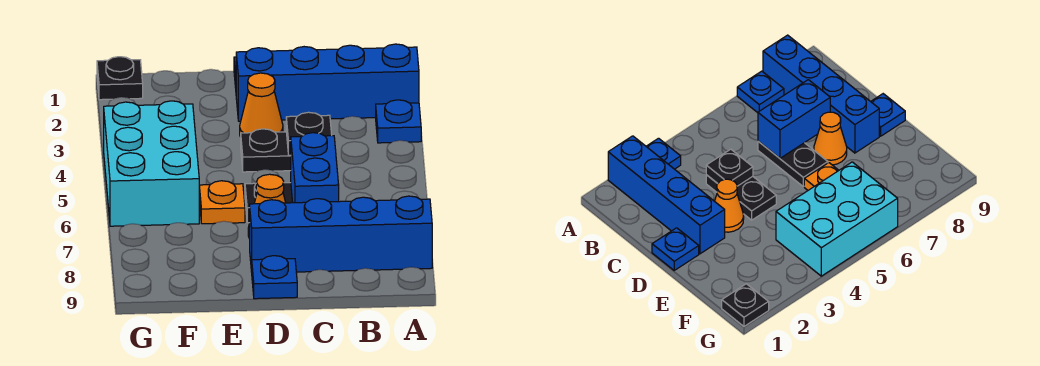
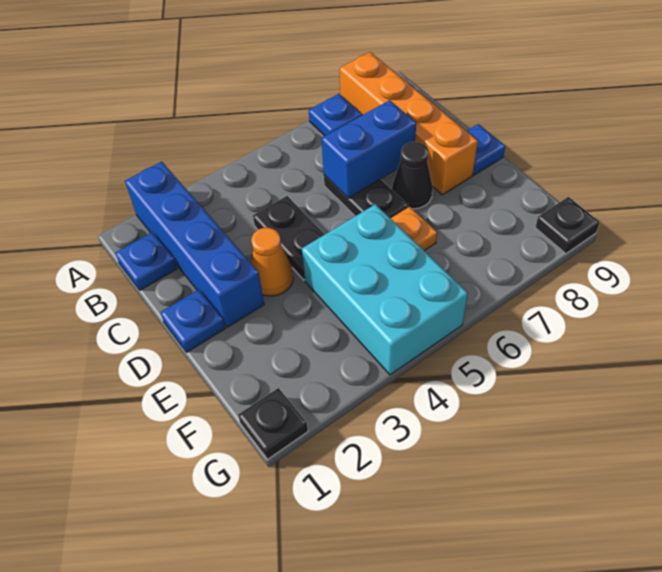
blue plate A3 level 1 -> blue plate B1 level 1
blue brick A8:D8 level 1 -> orange brick A8:D8 level 1
black plate C4 level 2 -> black plate G9 level 1
orange cone D7 level 1 -> black cone D7 level 1
cyan brick F4:G6 level 1 -> cyan brick E4:G5 level 1

